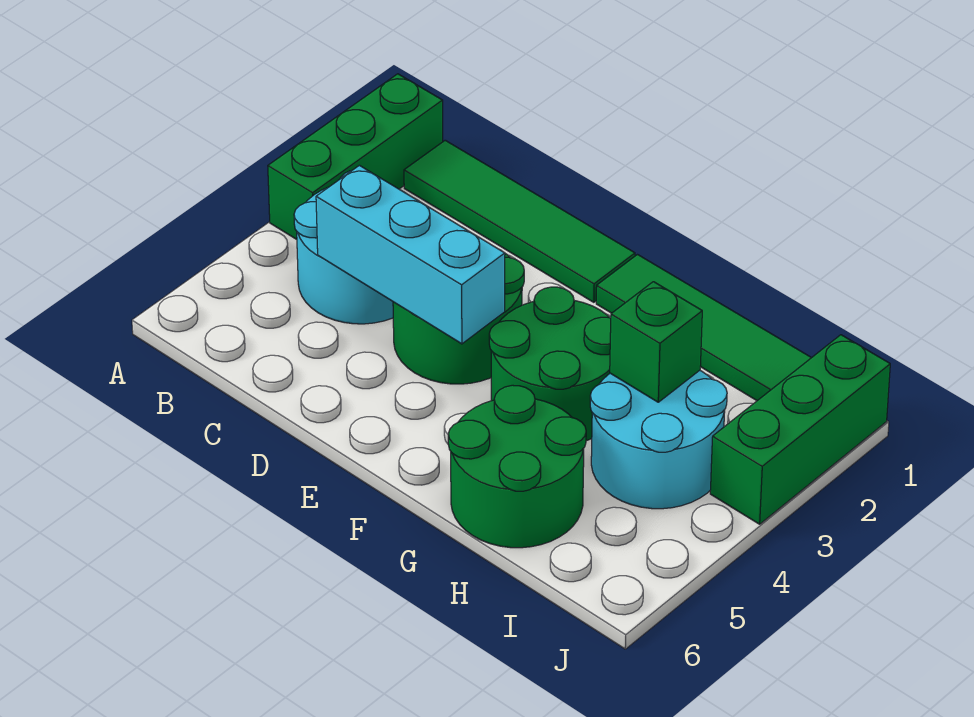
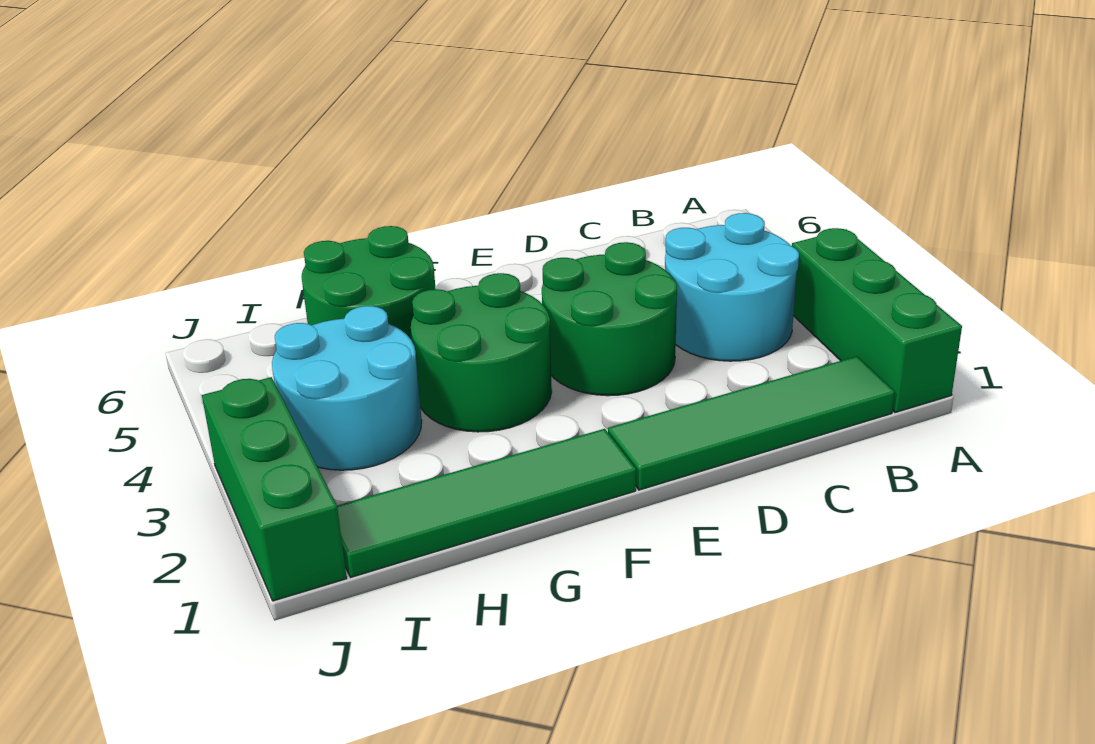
cyan brick C4:E4 level 2 -> none
green brick H3 level 2 -> none

